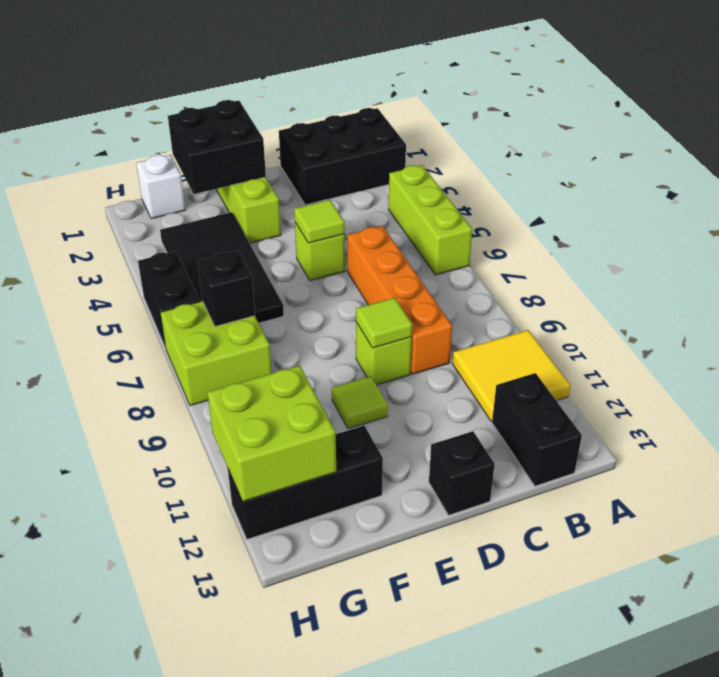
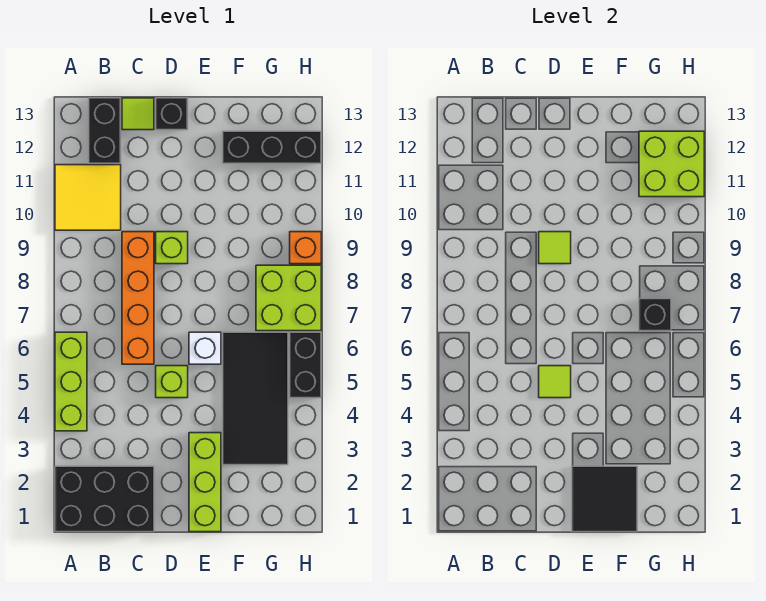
black brick E1:F2 level 2 -> black tile E1:F2 level 2
lime tile E10 level 1 -> lime tile C13 level 1
white brick G1 level 1 -> white brick E6 level 1
none -> orange brick H9 level 1

